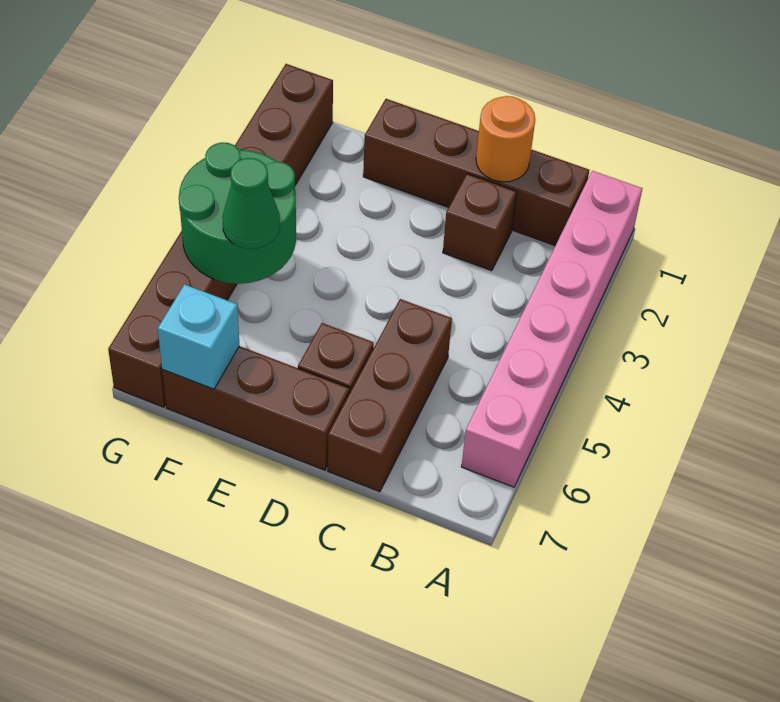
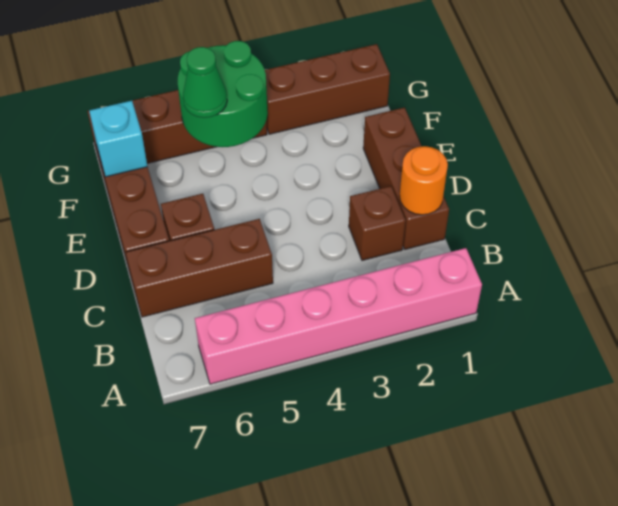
brown brick B1:E1 level 1 -> brown brick C1:E1 level 1

